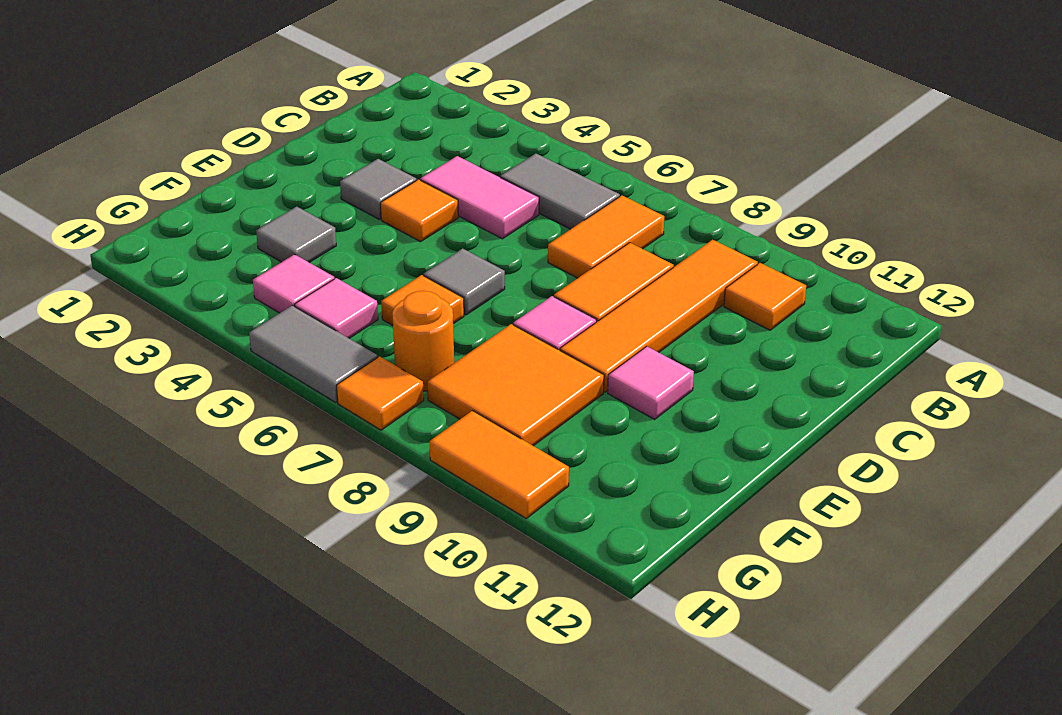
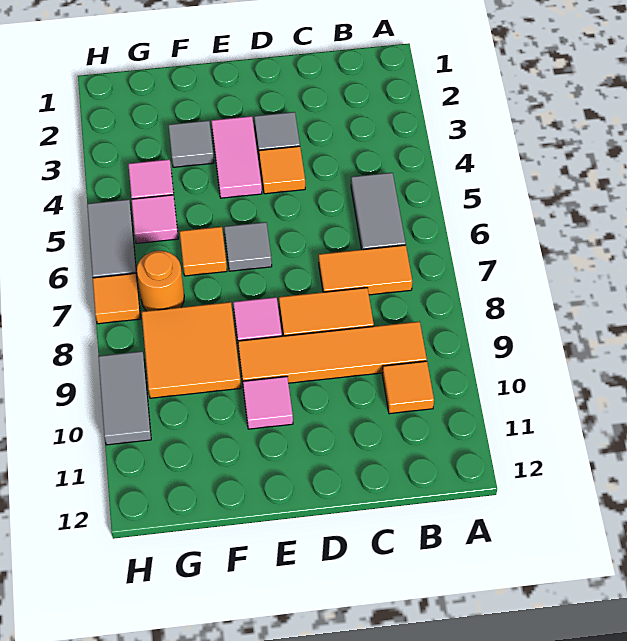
pink tile C4:C5 level 1 -> pink tile E3:E4 level 1
orange tile H9:H10 level 1 -> grey tile H9:H10 level 1

